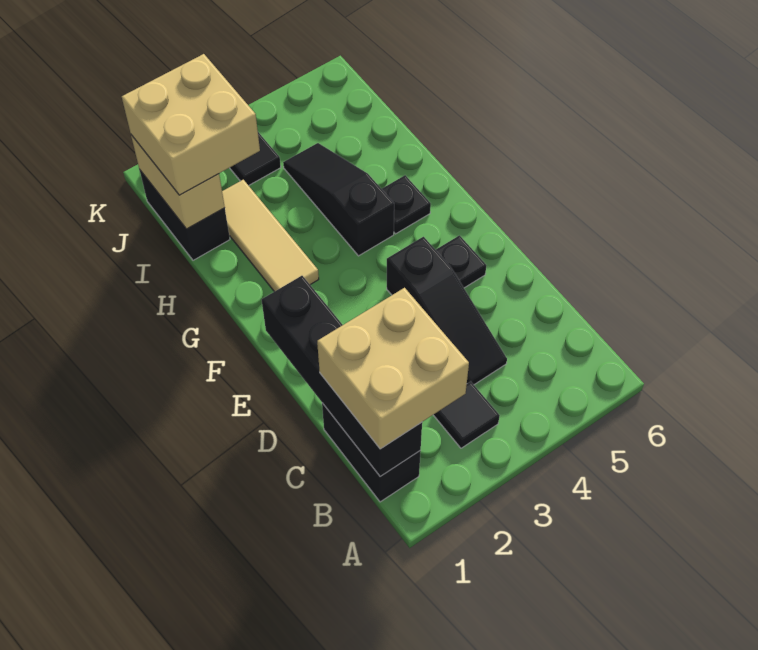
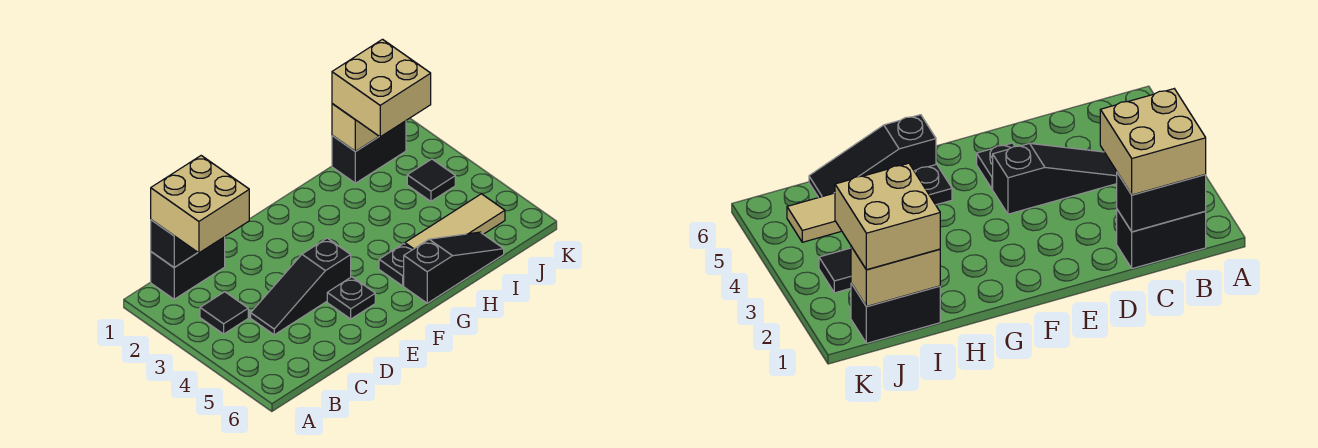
black brick B1:E1 level 2 -> black brick B1:C1 level 2
tan tile G2:I2 level 1 -> tan tile H5:J5 level 1
black slope G4:I4 level 1 top G -> black slope G6:I6 level 1 top G

